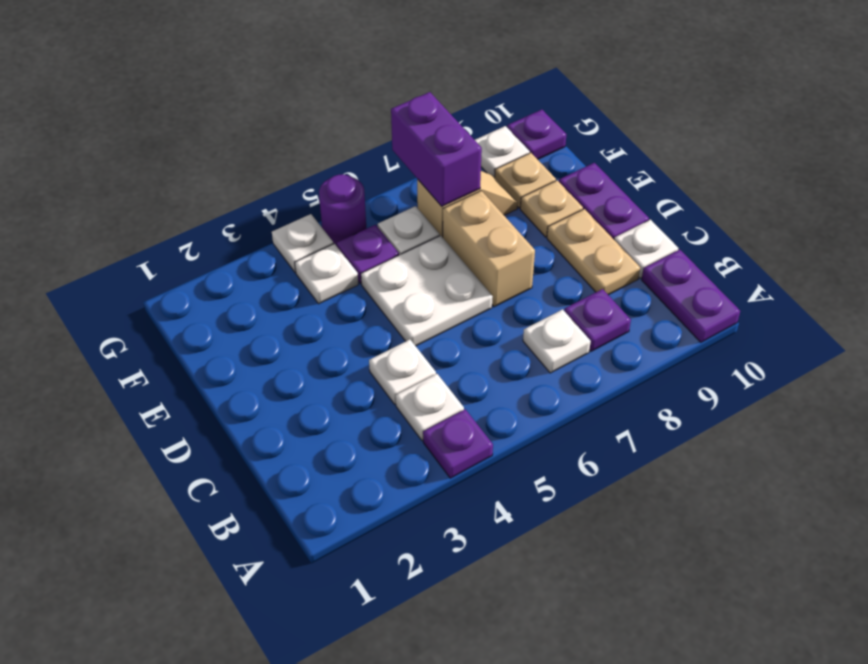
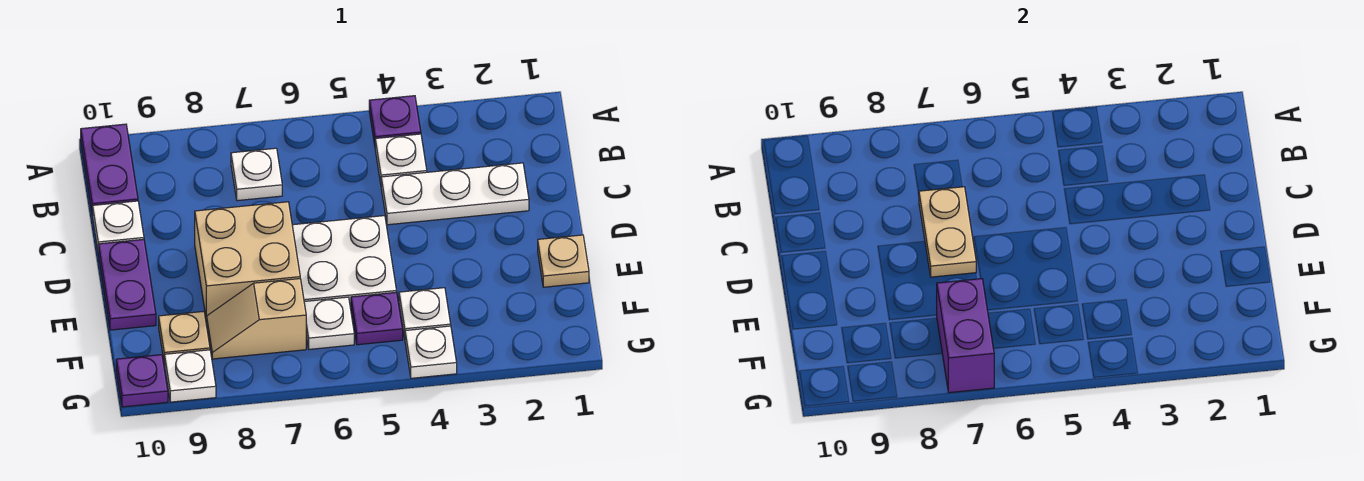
purple plate B8 level 1 -> none
white plate C4 level 1 -> white plate C2:C4 level 1
tan plate C9:D9 level 1 -> tan plate C7:D7 level 2
tan brick D7:E7 level 1 -> tan brick D7:E8 level 1
tan plate E9 level 1 -> tan plate E1 level 1
purple round brick G5 level 1 -> none

